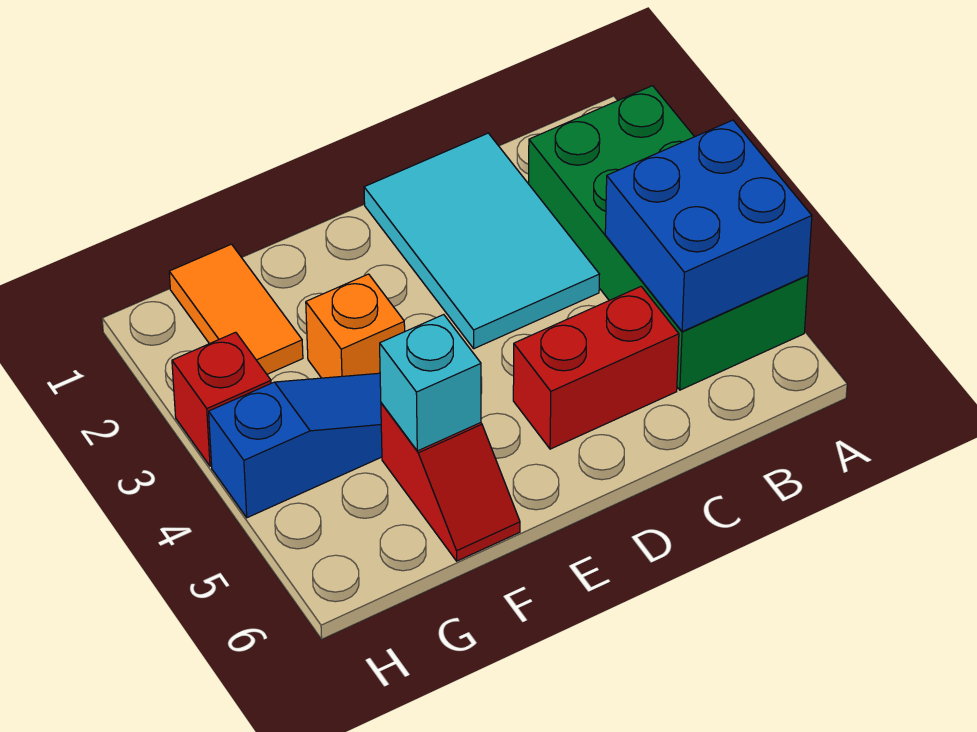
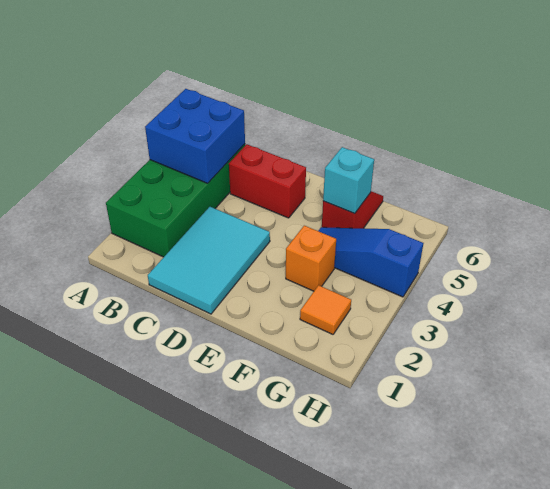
orange tile G1:G2 level 1 -> orange tile G2 level 1
red brick H3 level 1 -> none

